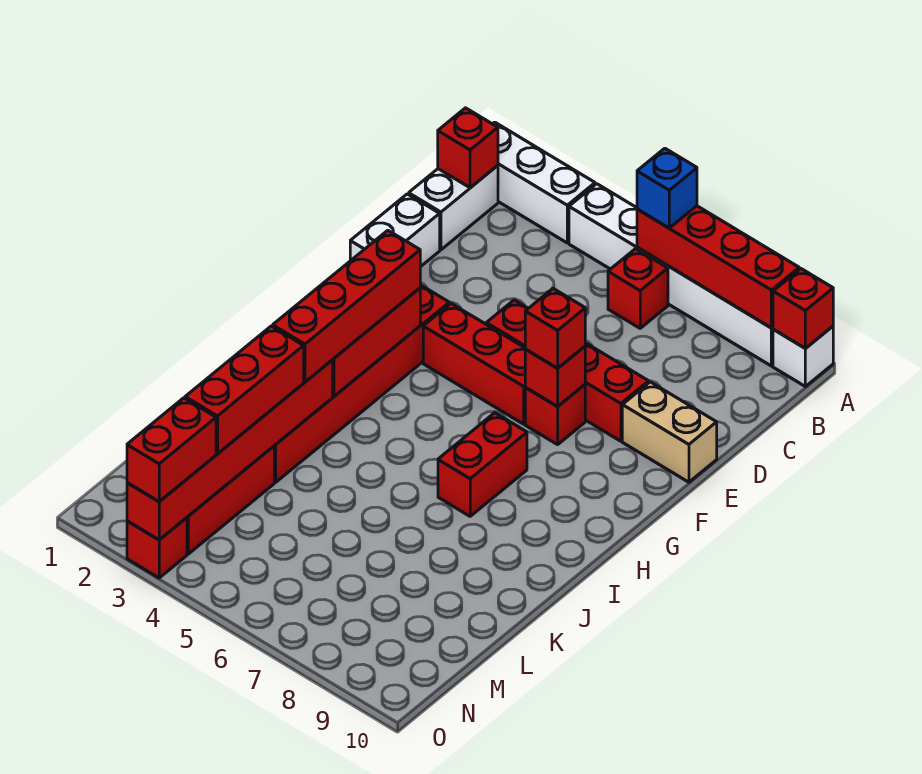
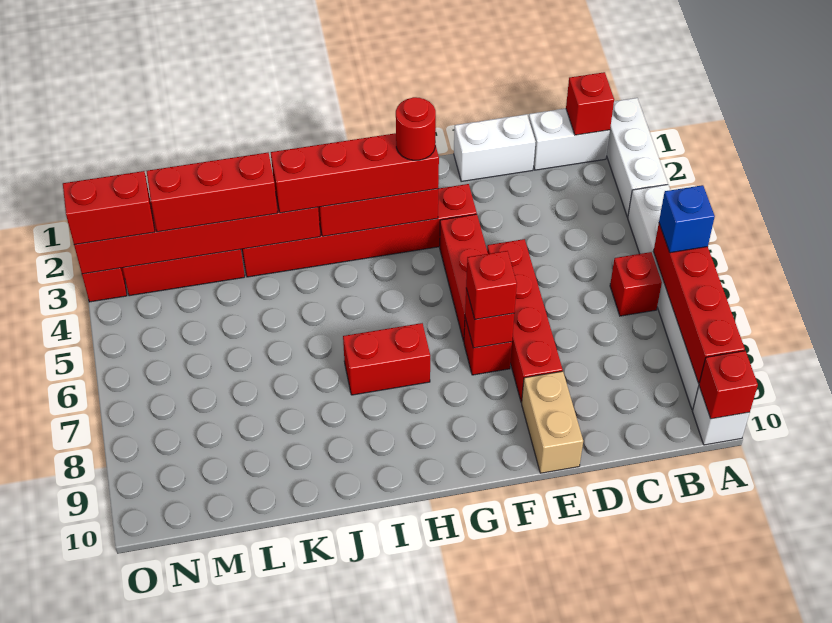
none -> red round brick G3 level 4

